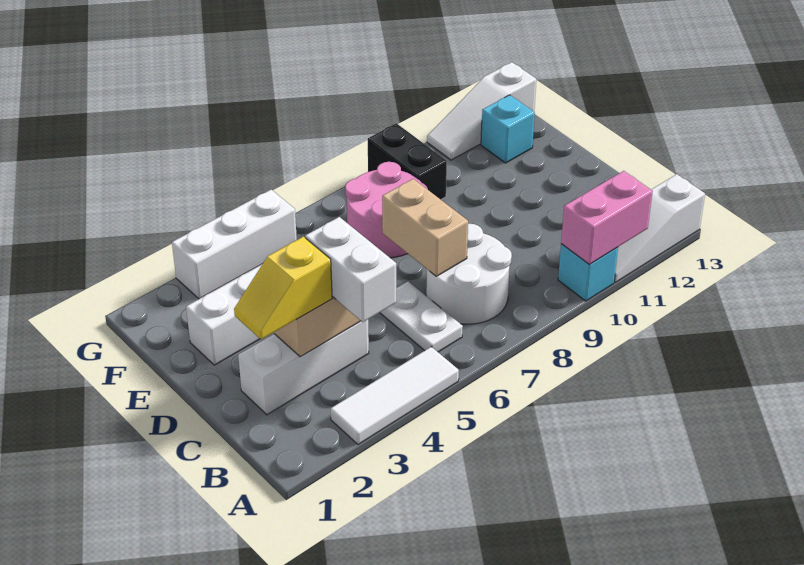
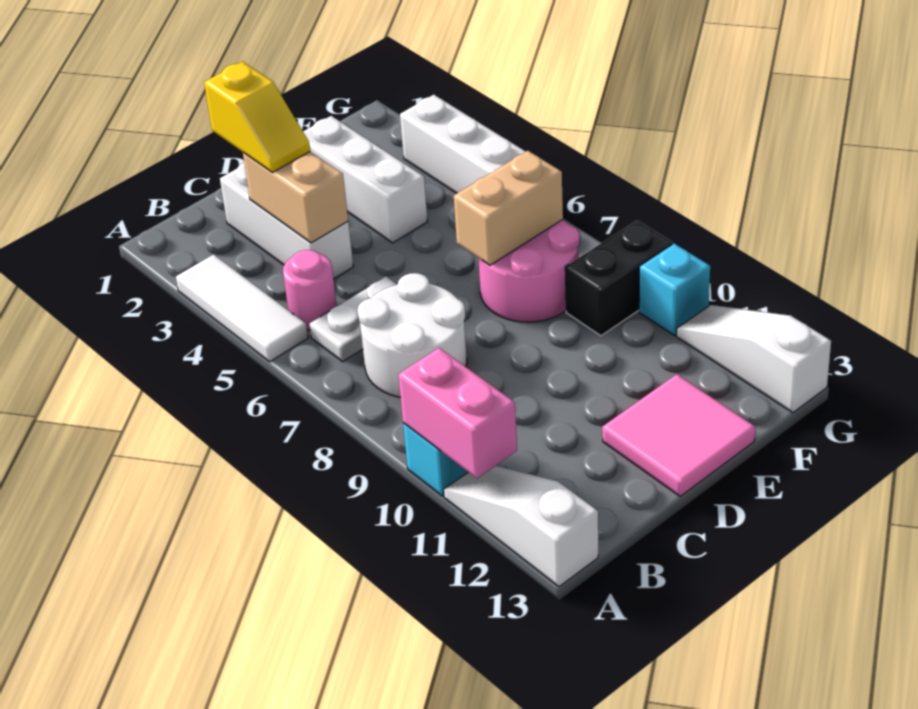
white brick B4:C4 level 3 -> none
none -> pink round brick B5 level 1
yellow slope C2:C3 level 3 top 3 -> yellow slope C2:C3 level 3 top 2
tan brick C7:D7 level 2 -> tan brick E7:F7 level 2
none -> pink tile D12:E13 level 1
cyan brick F12 level 1 -> cyan brick G10 level 1

